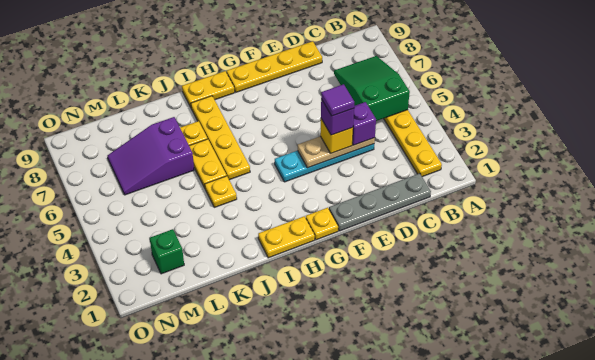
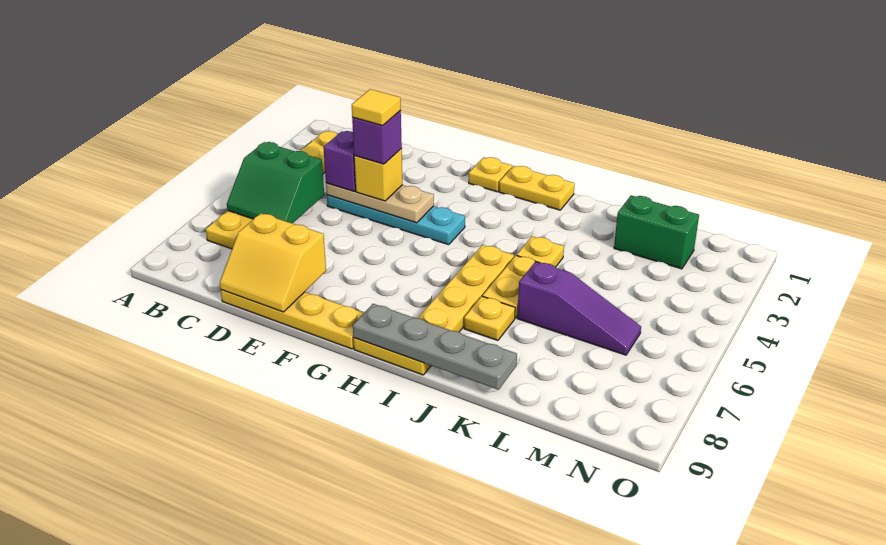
green slope B5:C7 level 2 top 5 -> green slope B5:C6 level 2 top 5
grey plate C1:F1 level 1 -> grey plate H9:K9 level 2
none -> yellow slope D8:E9 level 2 top 8
purple tile E4 level 5 -> yellow tile E4 level 5
purple slope K6:M7 level 1 top K -> purple slope K6:M6 level 1 top K
green brick M2 level 1 -> green brick L2:M2 level 1

